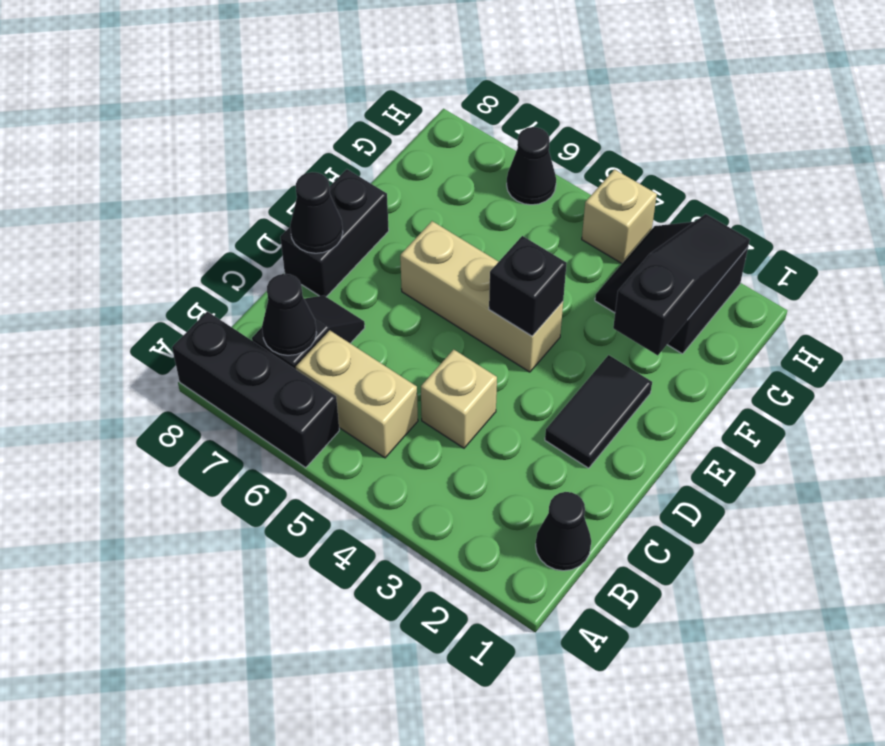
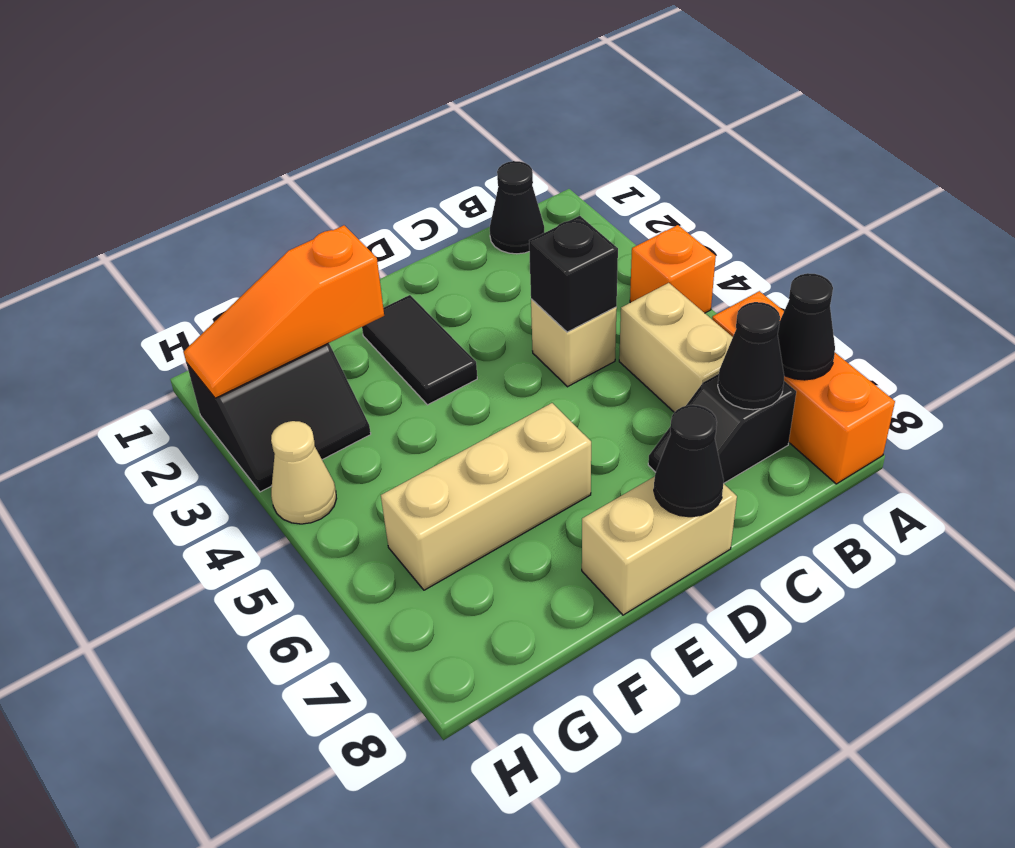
none -> orange brick A4 level 1
black brick A6:A8 level 1 -> orange brick A6:A8 level 1
black tile D2:E2 level 1 -> black tile E2:E3 level 1
black brick D8:E8 level 1 -> tan brick D8:E8 level 1
tan brick E4:E6 level 1 -> tan brick E6:G6 level 1
black brick E4 level 2 -> black brick C4 level 2
black slope F2:H2 level 2 top F -> orange slope F2:H2 level 2 top F
tan brick H4 level 1 -> tan cone H4 level 1
black cone H6 level 1 -> black cone A7 level 2

